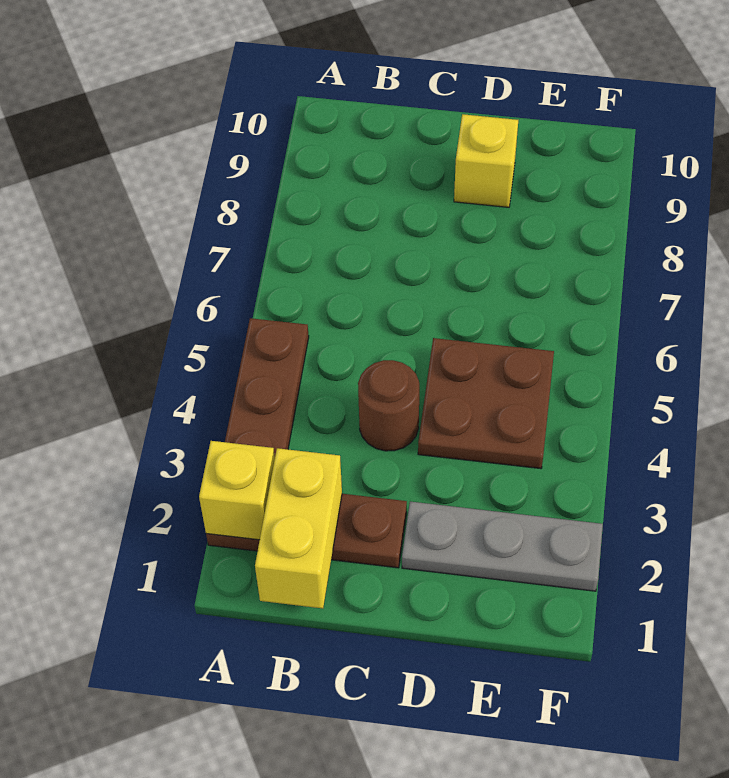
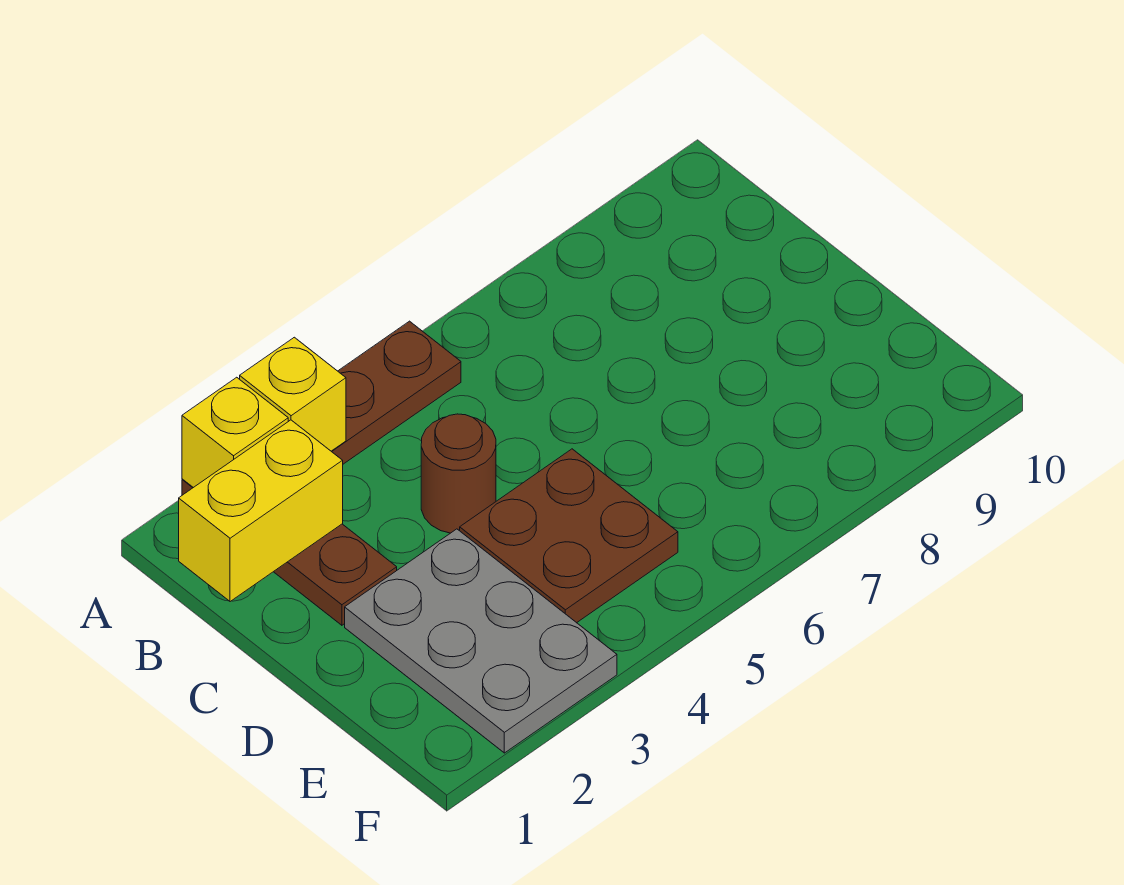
grey plate D2:F2 level 1 -> grey plate D2:F3 level 1
yellow brick D9 level 1 -> yellow brick A3 level 2

